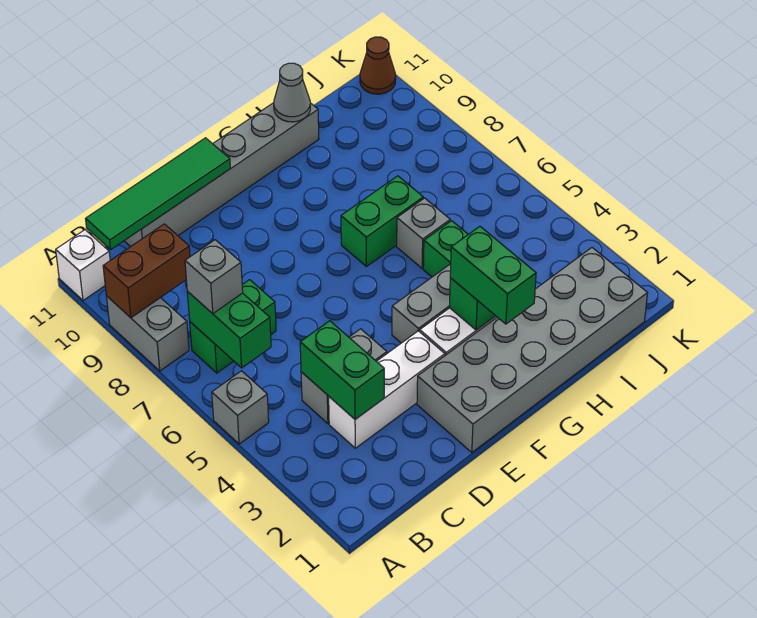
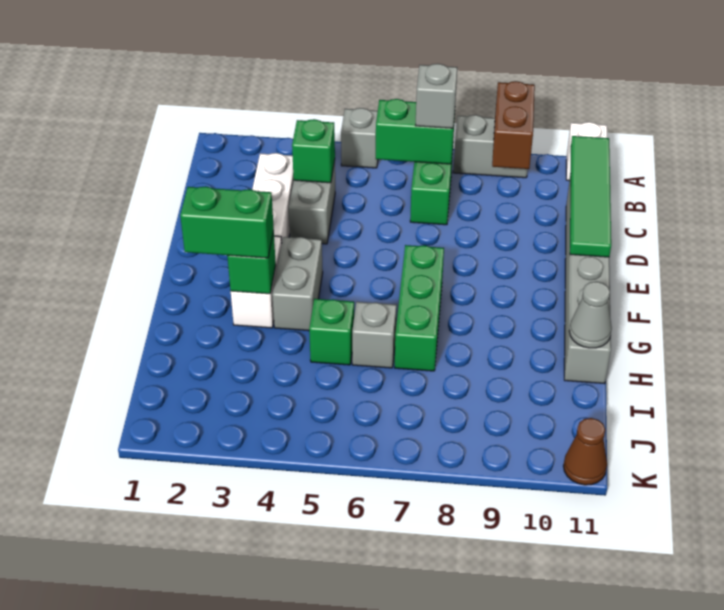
green brick C3:C4 level 2 -> green brick C4 level 2
grey brick E1:J2 level 1 -> none
green brick G7:H7 level 1 -> green brick F7:H7 level 1

